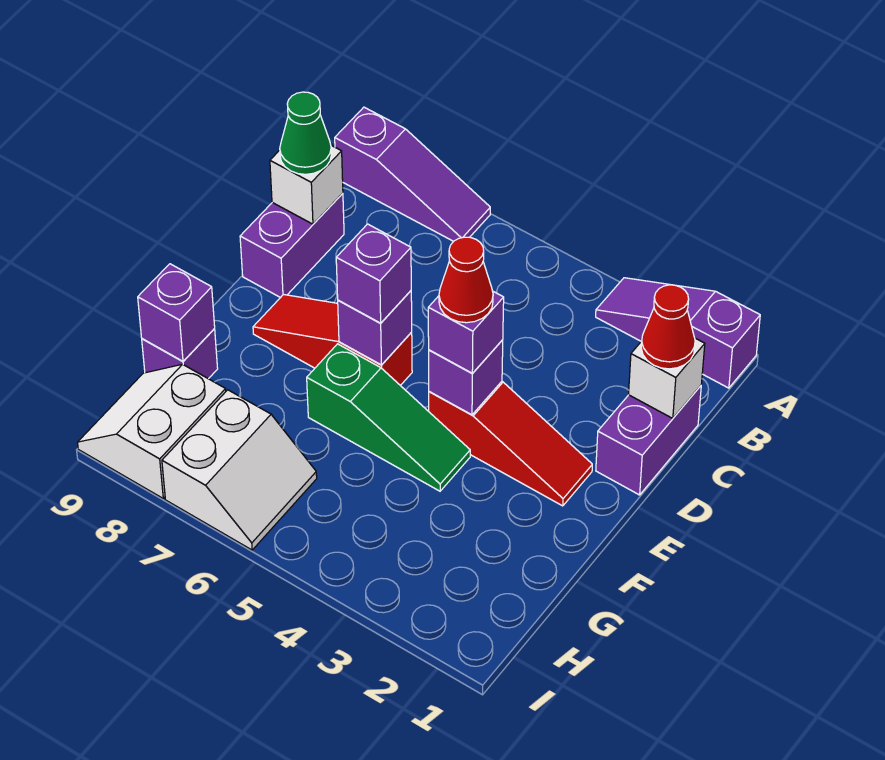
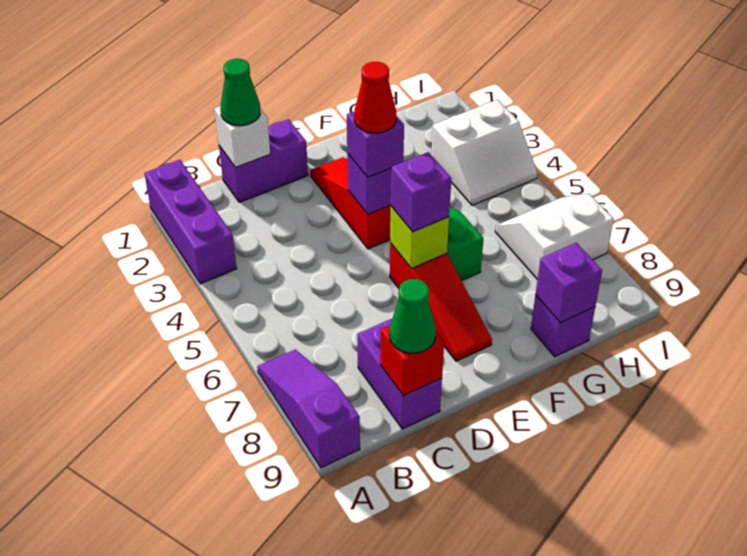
purple slope A1:A3 level 1 top 1 -> purple brick A1:A3 level 1
red cone C1 level 3 -> green cone C1 level 3
purple brick C9:D9 level 1 -> purple brick C8:C9 level 1
white brick C9 level 2 -> red brick C9 level 2
purple brick E6 level 2 -> lime brick E6 level 2
white slope H8:I9 level 1 top 8 -> white slope H3:I4 level 1 top 3

